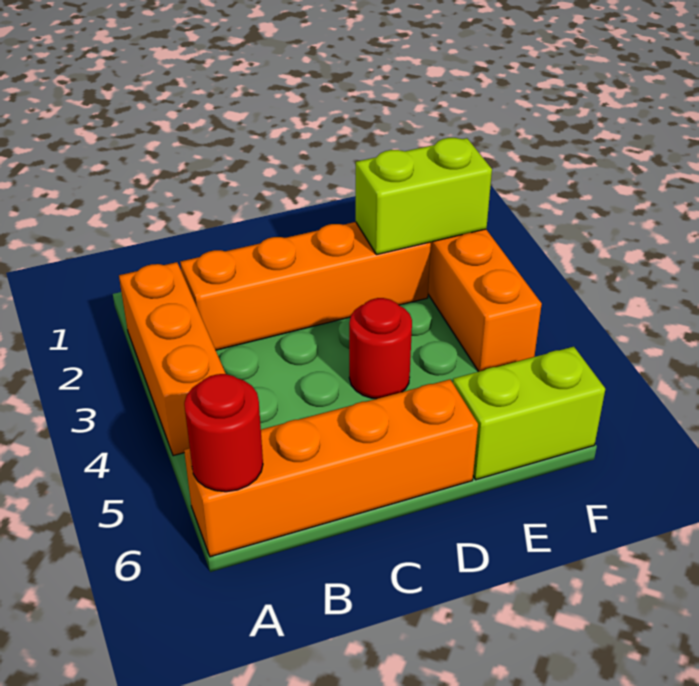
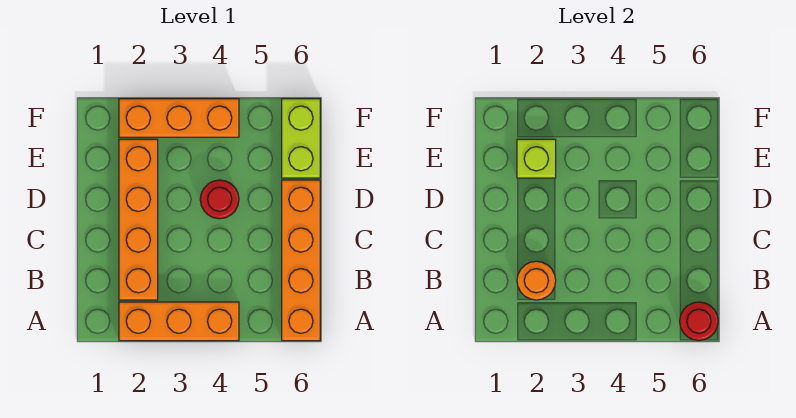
none -> orange round brick B2 level 2
lime brick E2:F2 level 2 -> lime brick E2 level 2

